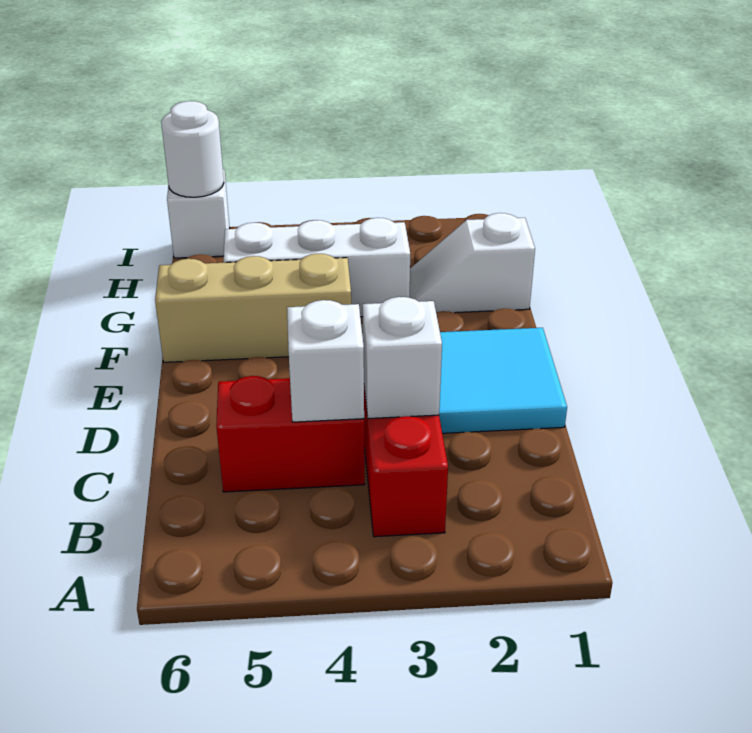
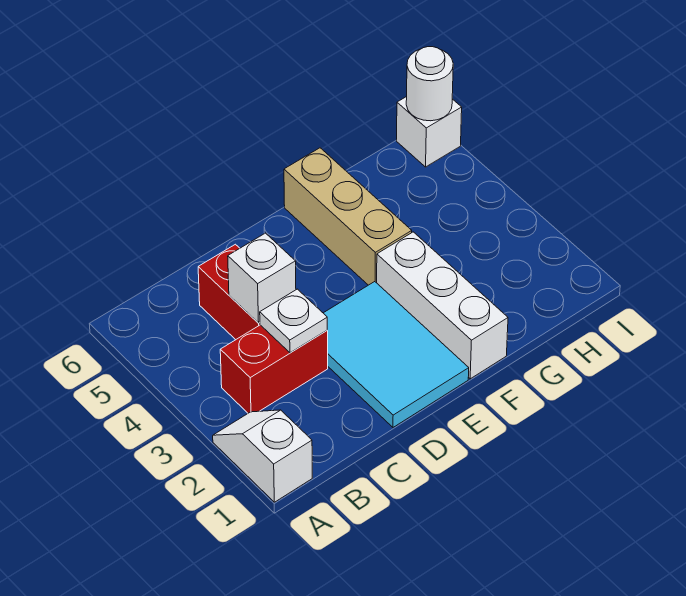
white brick C3 level 2 -> white plate C3 level 2
white slope G1:G2 level 1 top 1 -> white slope A1:A2 level 1 top 1
white brick G3:G5 level 1 -> white brick F1:F3 level 1

